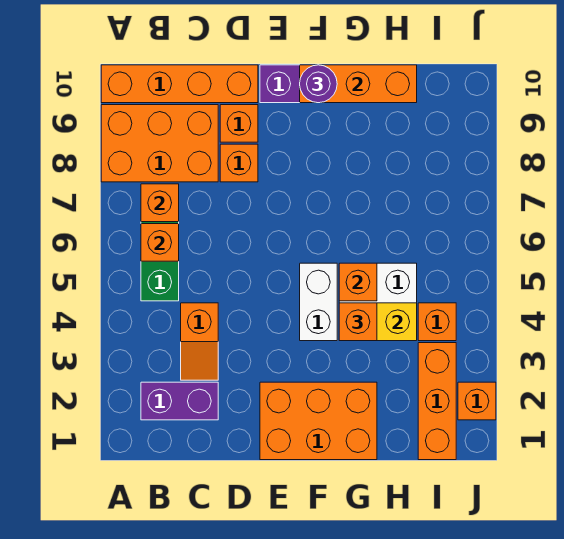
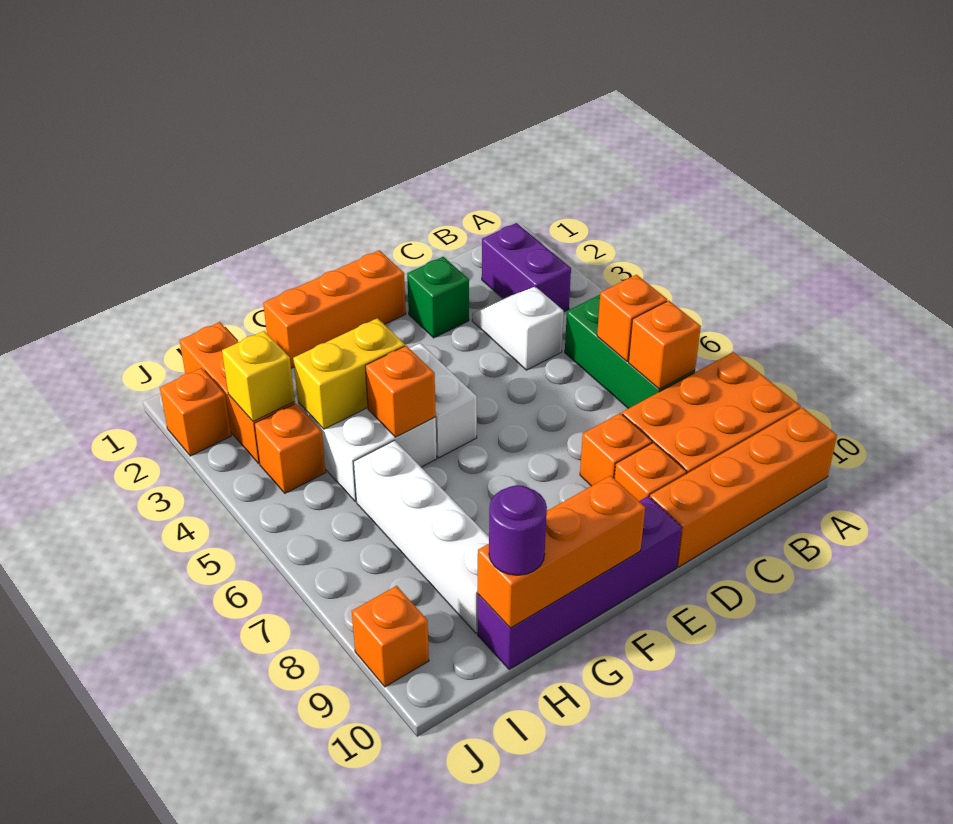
purple brick B2:C2 level 1 -> purple brick B2:B3 level 1
orange slope C3:C4 level 1 top 4 -> white slope C3:C4 level 1 top 4
none -> green brick D2 level 1
orange brick E1:G2 level 1 -> orange brick E1:G1 level 1
purple round brick F10 level 3 -> purple round brick H10 level 3
orange brick G4 level 3 -> orange brick J9 level 1
none -> white brick H6:H9 level 1
none -> yellow brick I3 level 2

